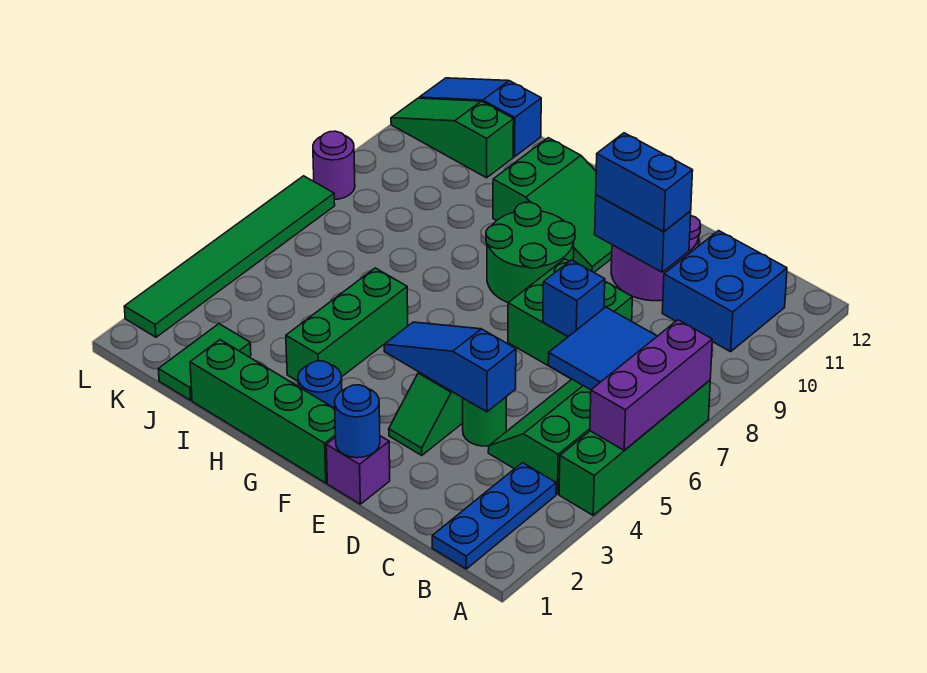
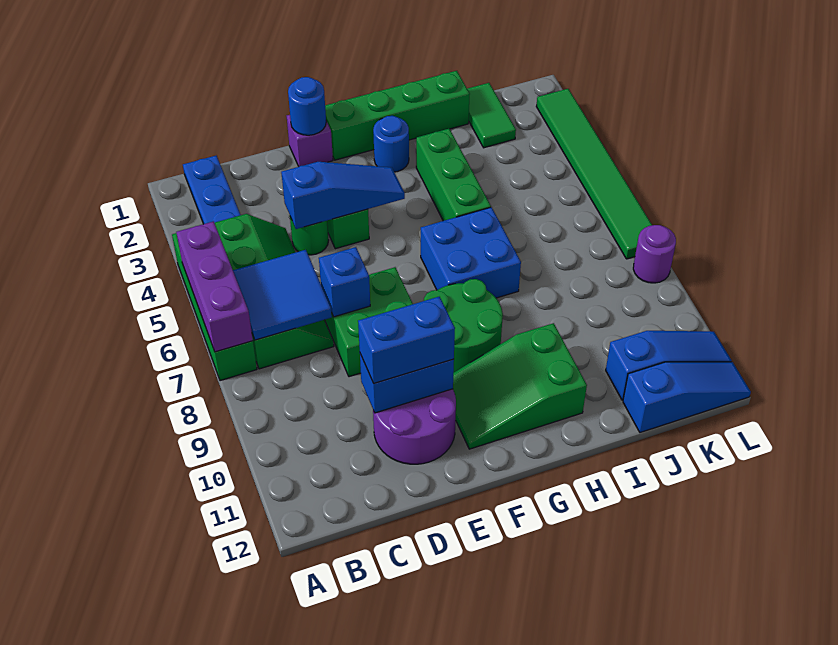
blue brick B10:C11 level 1 -> blue brick G6:H7 level 1
green slope J11:L11 level 1 top J -> blue slope J11:L11 level 1 top J

